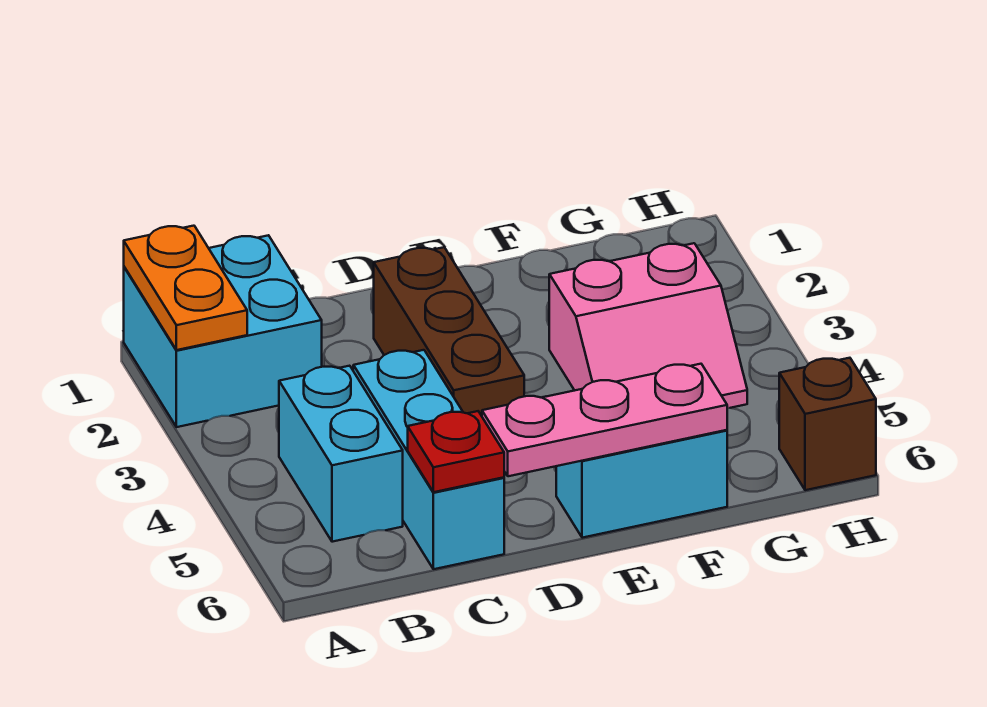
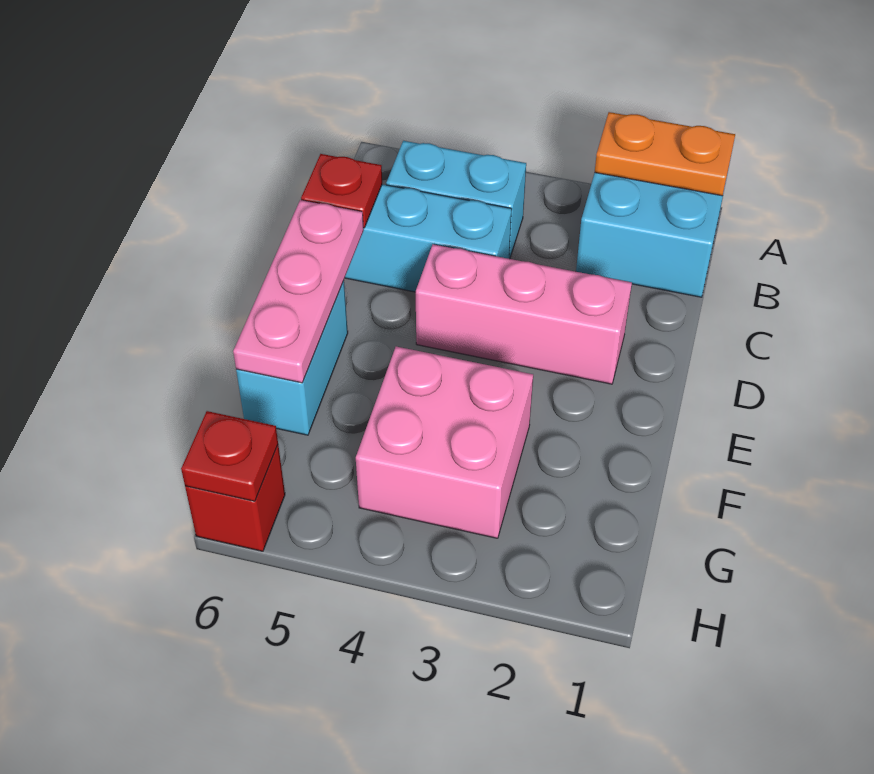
brown brick D2:D4 level 1 -> pink brick D2:D4 level 1
pink slope F3:G4 level 1 top 3 -> pink brick F3:G4 level 1
brown brick H6 level 1 -> red brick H6 level 1
none -> red plate H6 level 2

